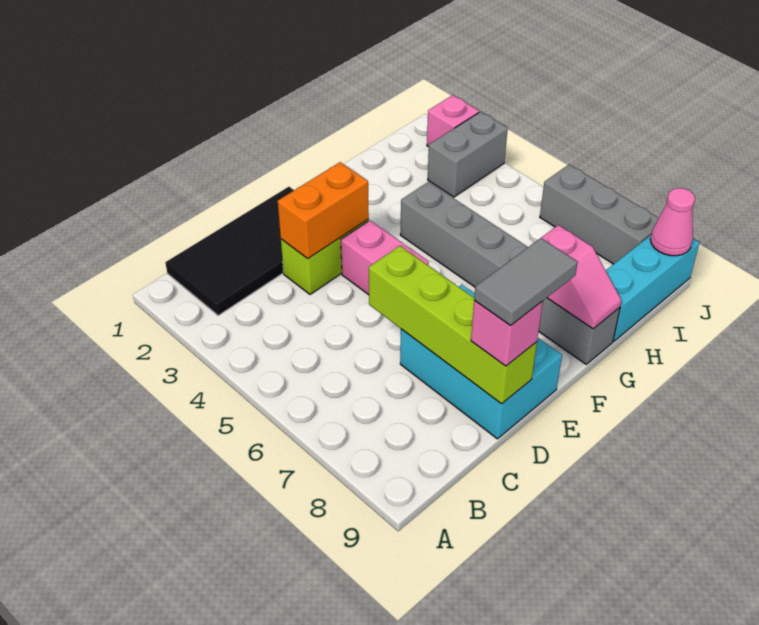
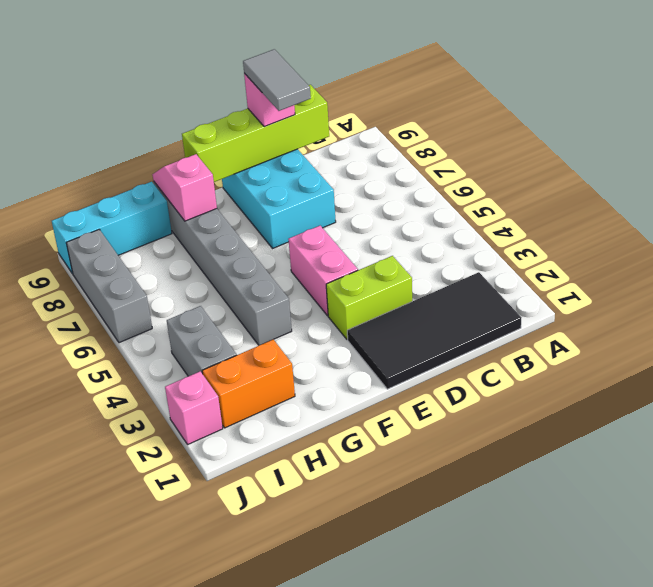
orange brick D3:E3 level 2 -> orange brick H2:I2 level 1
lime brick D6:D9 level 2 -> lime brick C9:F9 level 2
grey tile D9:E9 level 4 -> grey tile D8:D9 level 4
grey brick I3:J3 level 1 -> grey brick I3:I4 level 1
pink cone J9 level 2 -> none

